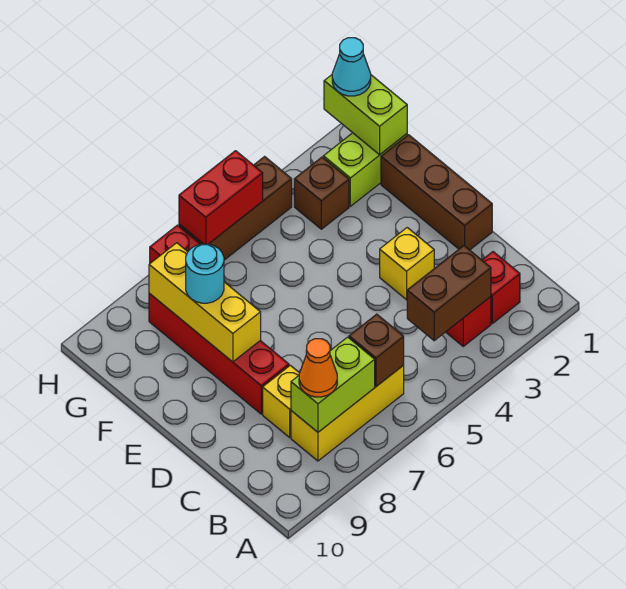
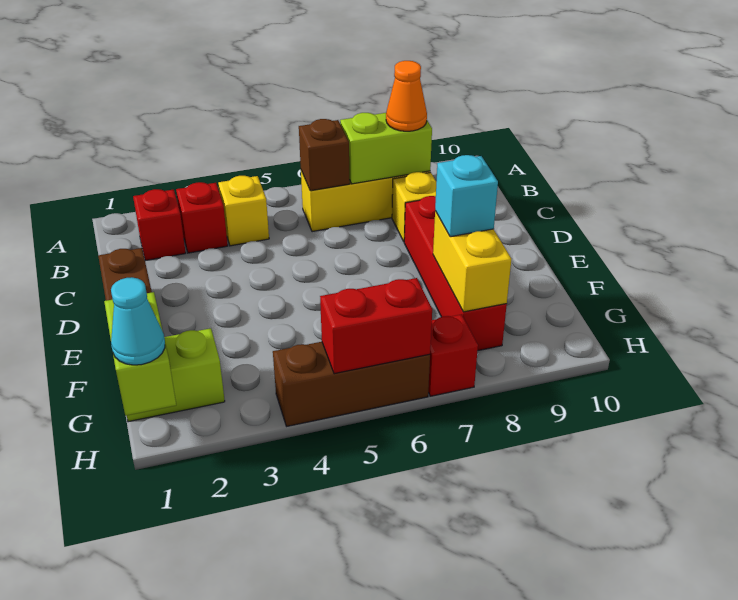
brown brick B3:B4 level 2 -> none
yellow brick D3 level 1 -> yellow brick B4 level 1
yellow brick E8:G8 level 2 -> yellow brick F8:G8 level 2
cyan round brick F8 level 3 -> cyan brick F8 level 3
brown brick G3 level 1 -> none

